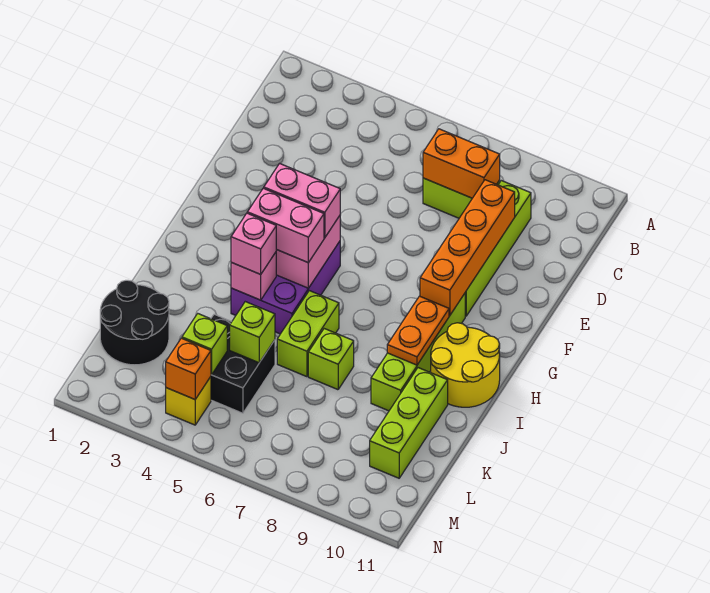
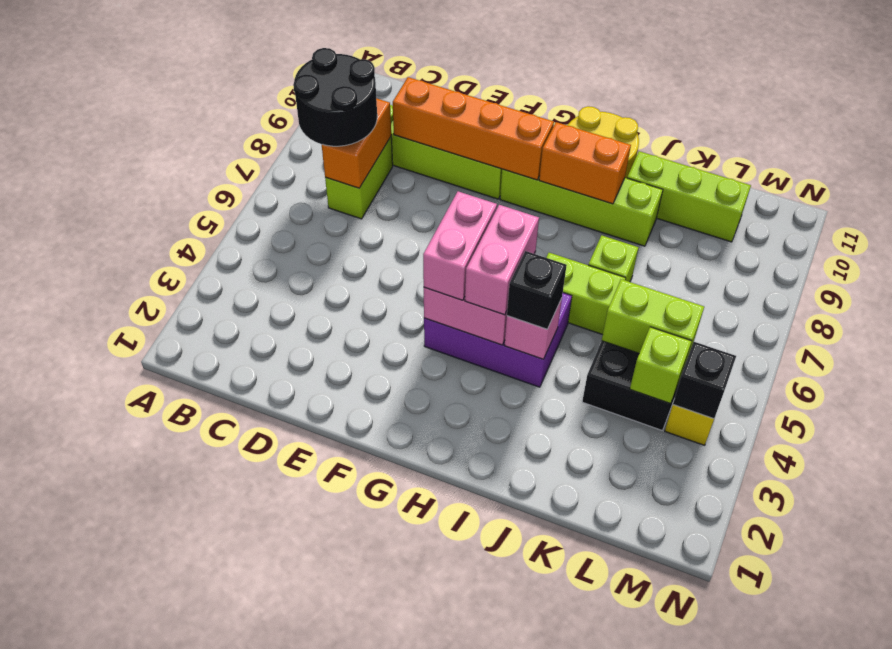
orange plate H9:I9 level 2 -> orange brick H9:I9 level 2
pink brick I4 level 3 -> black brick I4 level 3
black round brick K1:L2 level 1 -> black round brick B7:C8 level 3
lime brick K5 level 2 -> lime brick K5:L5 level 2
orange brick M4 level 2 -> black brick M4 level 2

